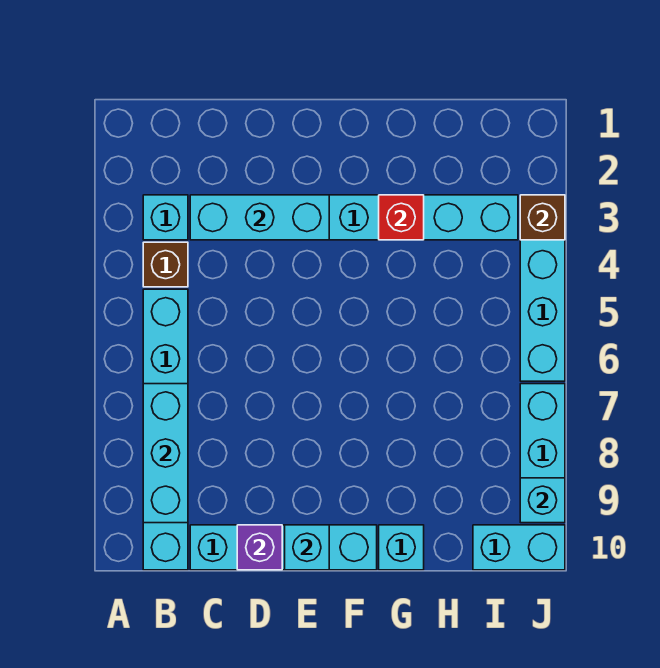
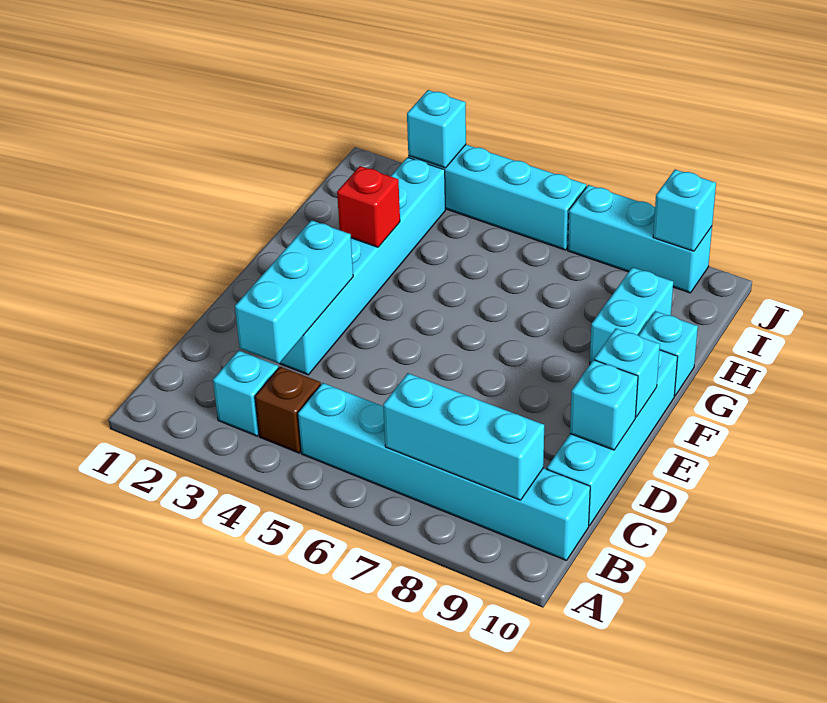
purple brick D10 level 2 -> cyan brick D10 level 2
cyan brick I10:J10 level 1 -> cyan brick G9:H9 level 1
brown brick J3 level 2 -> cyan brick J3 level 2

